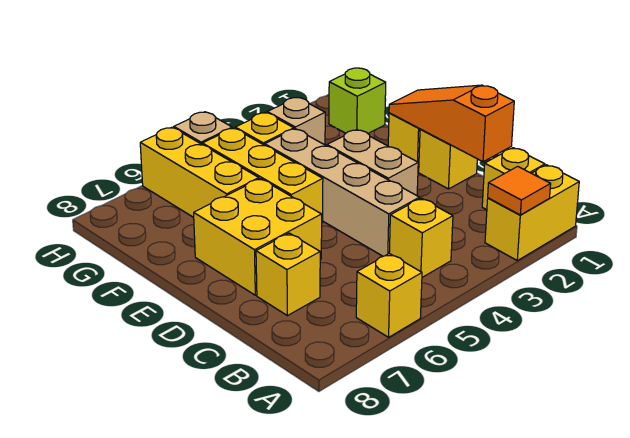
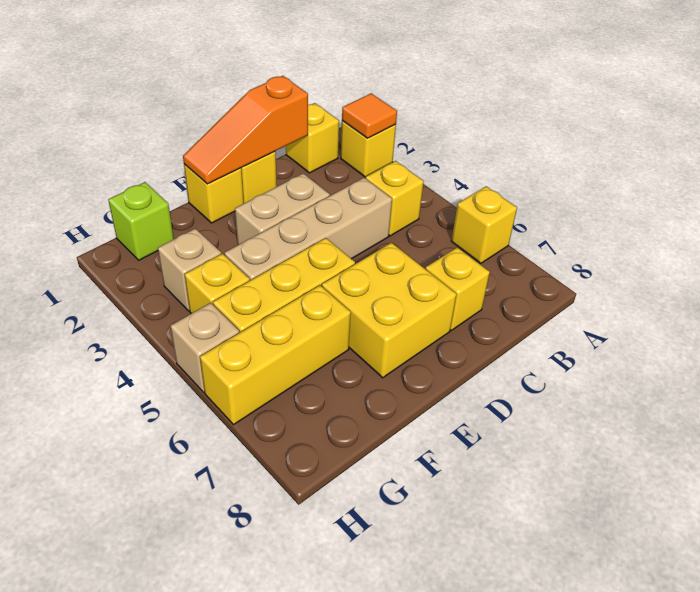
yellow brick A1:A2 level 1 -> yellow brick A2 level 1

